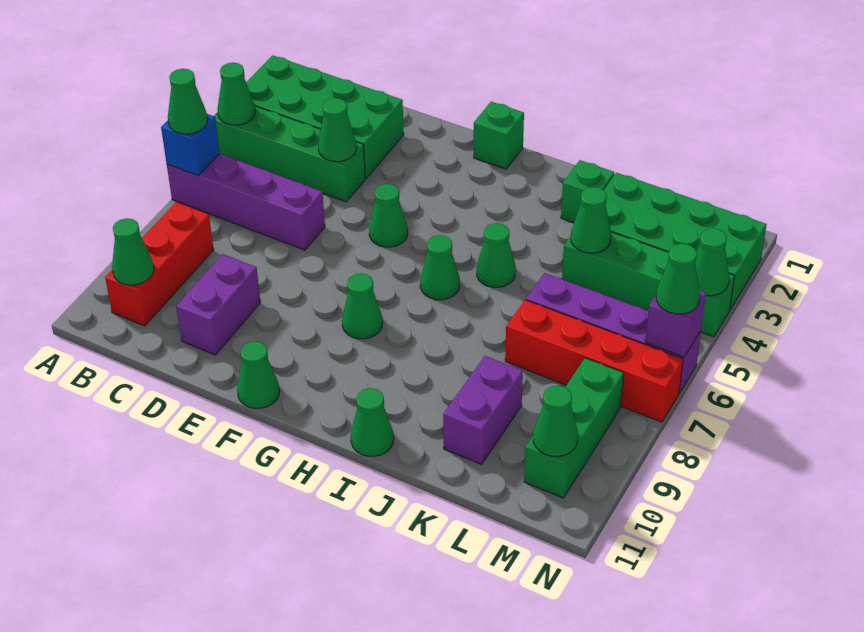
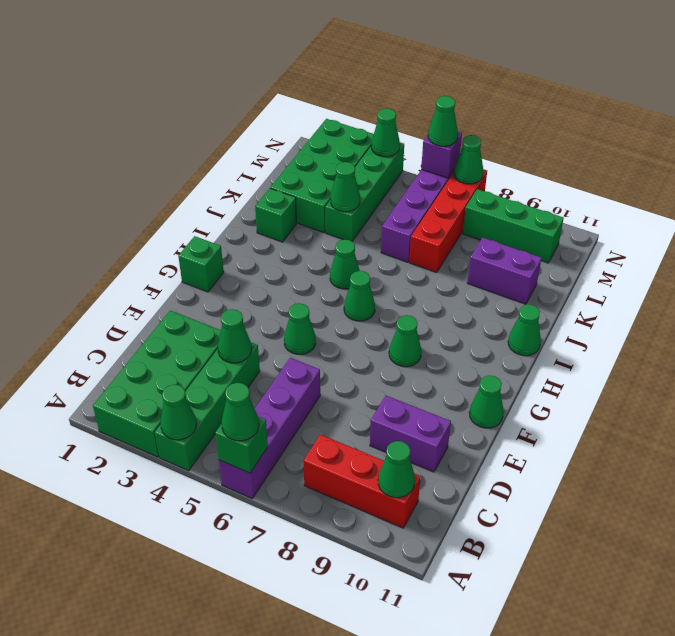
blue brick A6 level 2 -> green brick A6 level 2
green cone M10 level 2 -> green cone N7 level 2

